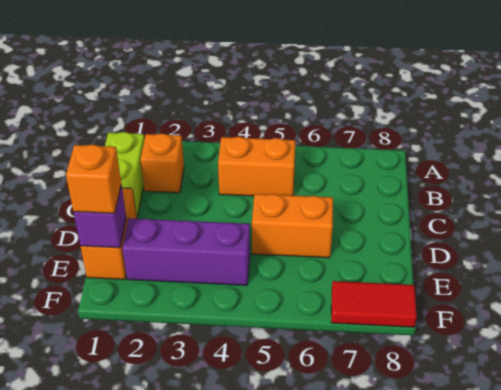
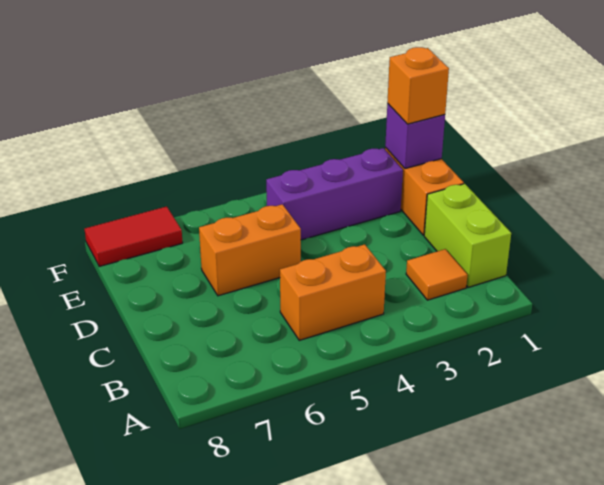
orange brick B2 level 1 -> orange tile B2 level 1

